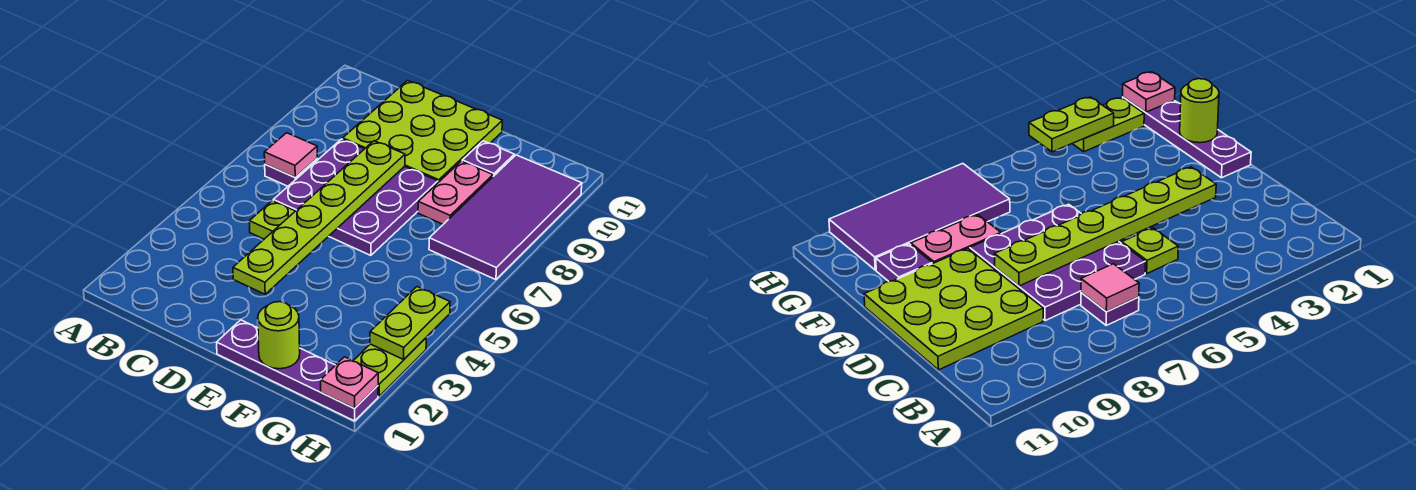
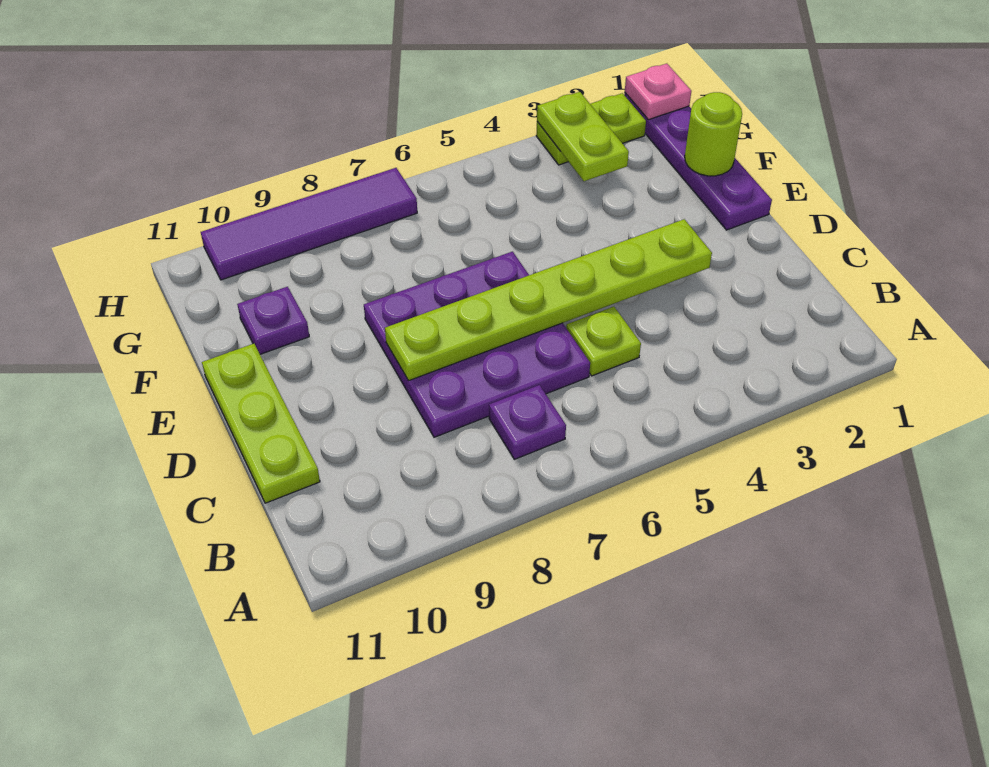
pink tile B7 level 2 -> none
lime plate C9:E11 level 1 -> lime plate C11:E11 level 1
pink plate F8:F9 level 1 -> none
purple tile G7:H10 level 1 -> purple tile H7:H10 level 1
lime plate H3:H4 level 2 -> lime plate G3:H3 level 2

